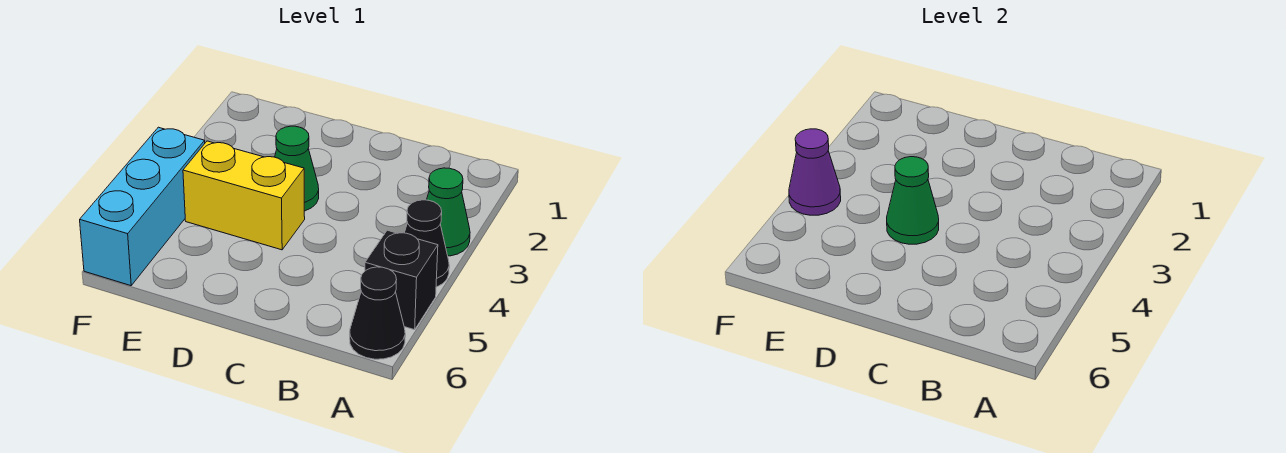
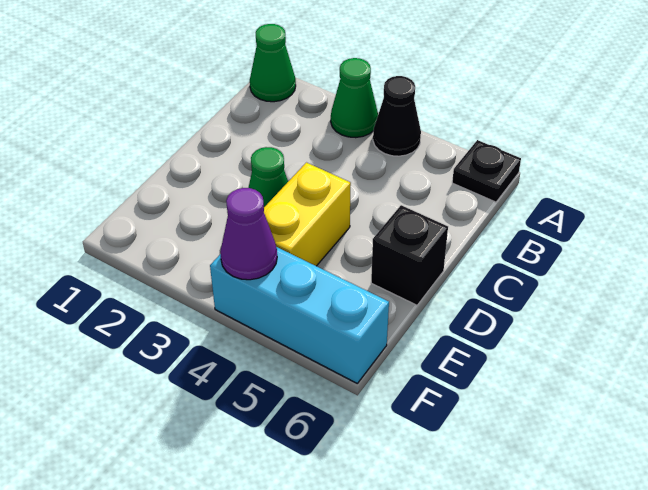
black brick A5 level 1 -> black brick D6 level 1
black cone A6 level 1 -> black plate A6 level 1
green cone D4 level 2 -> green cone A1 level 1

